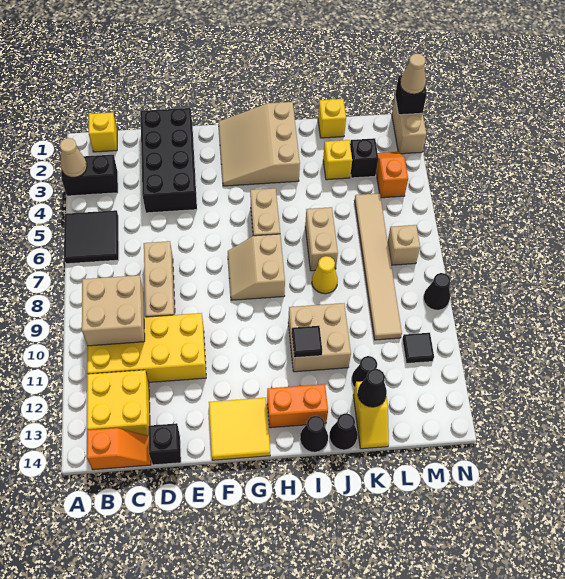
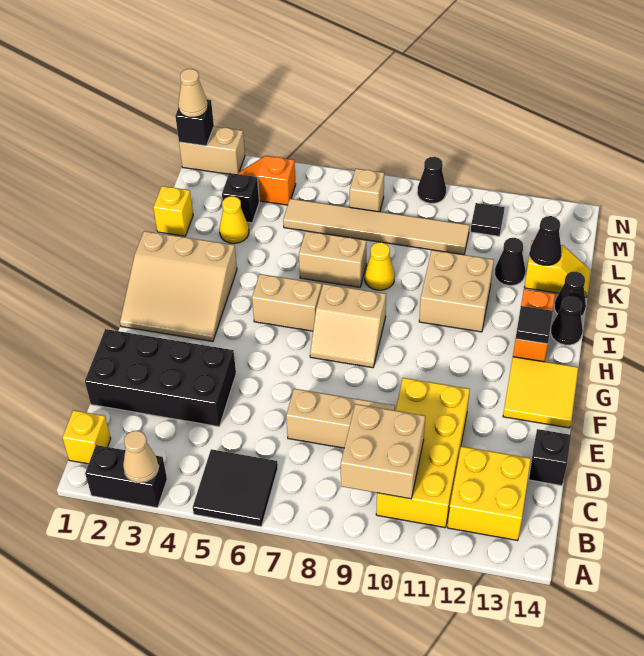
black brick A3:B3 level 1 -> black brick A2:A3 level 1
orange slope B14:C14 level 1 top B -> none
black tile I11 level 2 -> black tile H13 level 2
yellow brick K3 level 1 -> yellow cone K3 level 1

